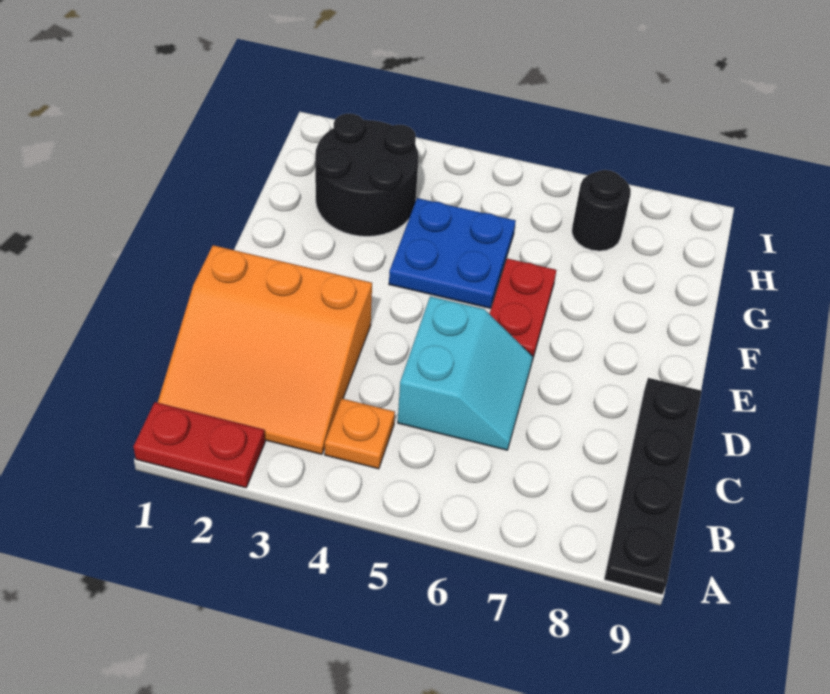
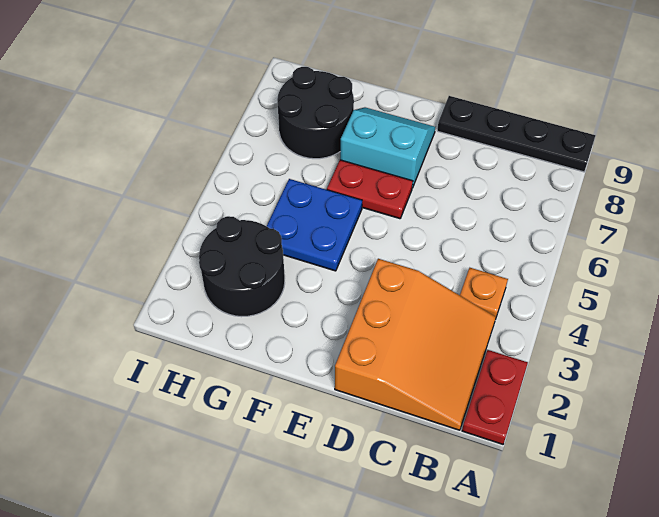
cyan slope C5:D6 level 1 top 5 -> cyan slope E7:F8 level 1 top 7
black round brick H7 level 1 -> black round brick G7:H8 level 1

